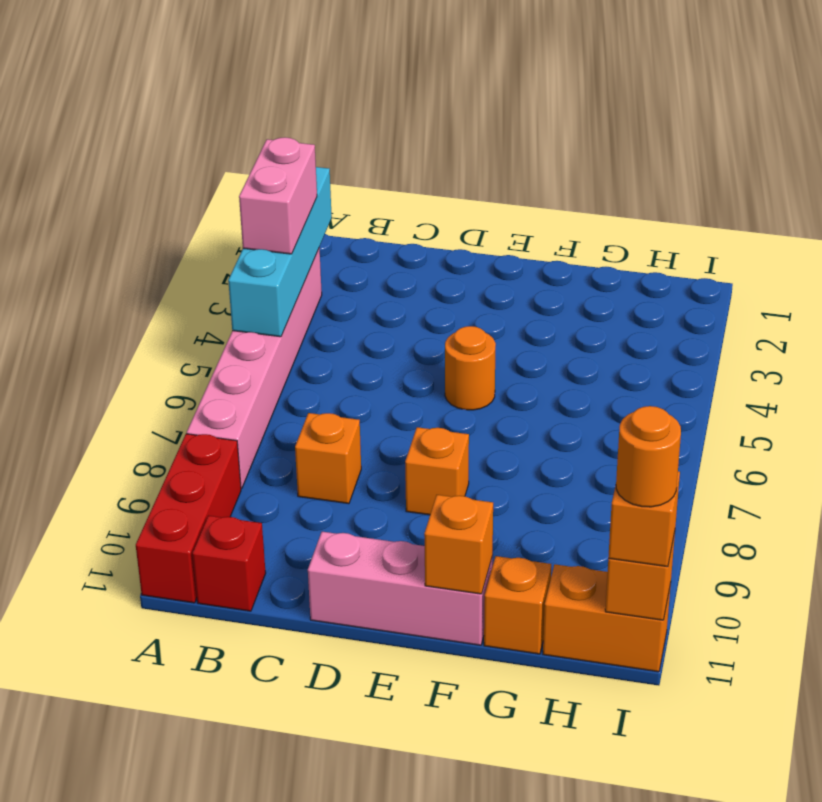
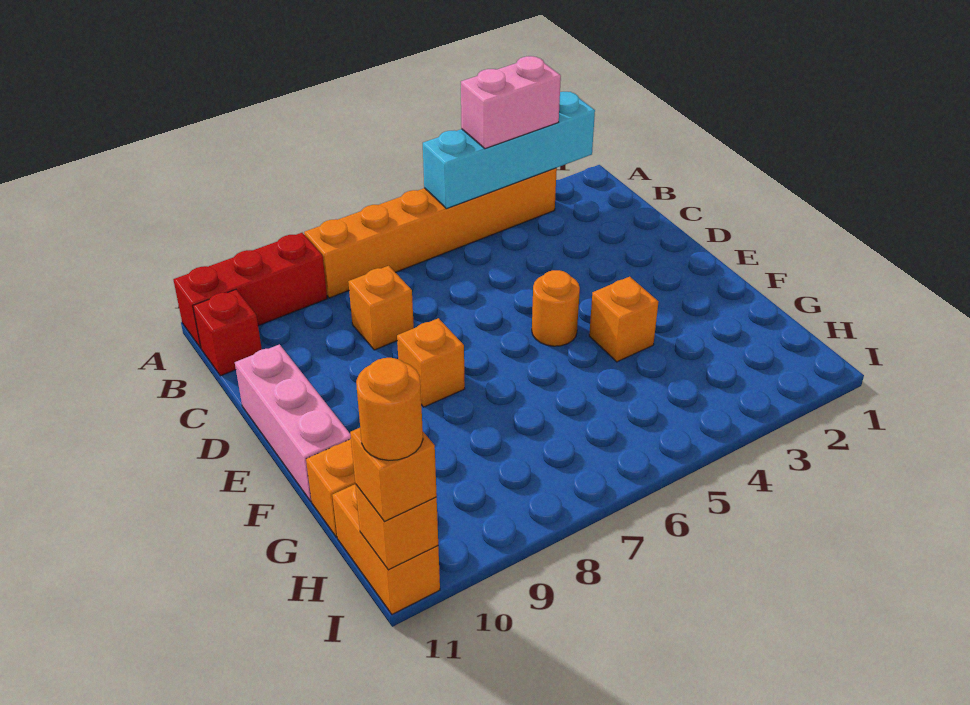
pink brick A3:A8 level 1 -> orange brick A3:A8 level 1
orange brick F11 level 2 -> orange brick F4 level 1

